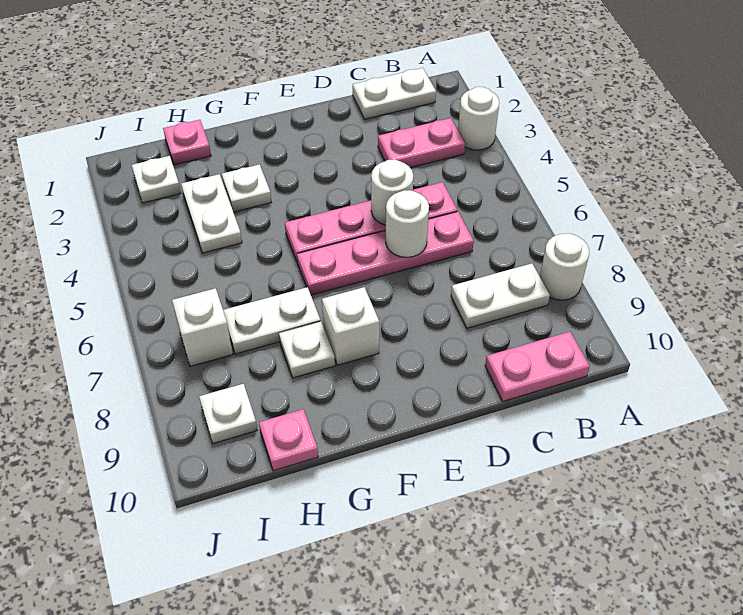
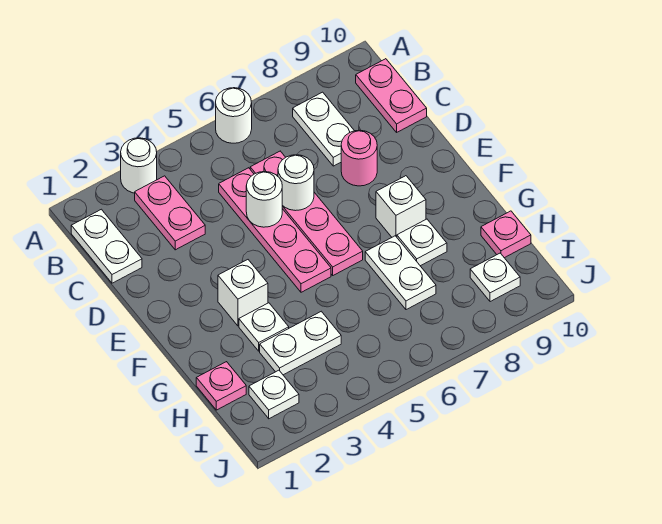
white round brick A8 level 1 -> white round brick A6 level 1
none -> pink round brick D8 level 1
white brick I7 level 1 -> white brick F3 level 1

